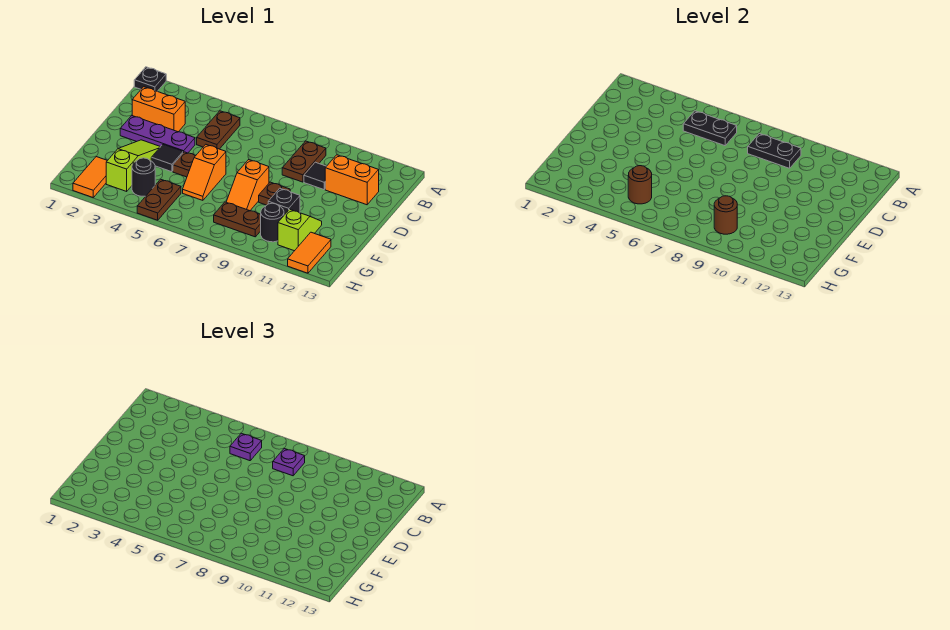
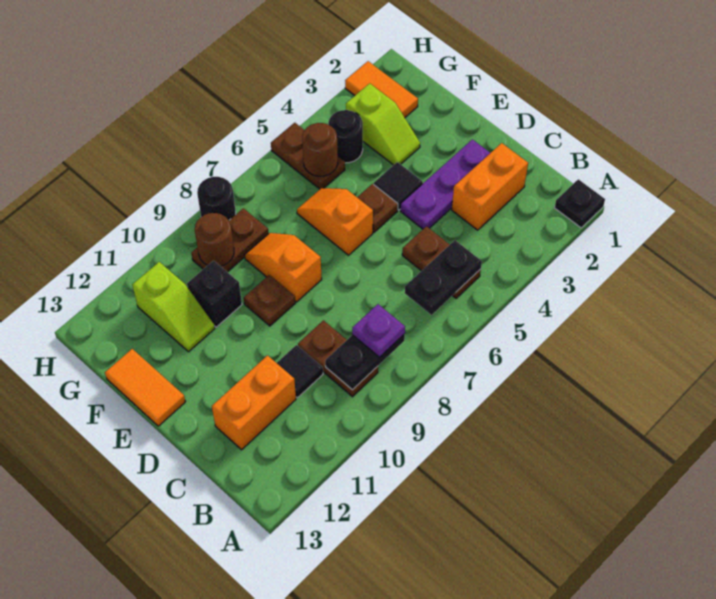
purple plate B6 level 3 -> none
lime slope E3:G3 level 1 top G -> lime slope F3:G3 level 1 top G
black round brick G10 level 1 -> black round brick H8 level 1
orange tile G12:H12 level 1 -> orange tile E13:F13 level 1

